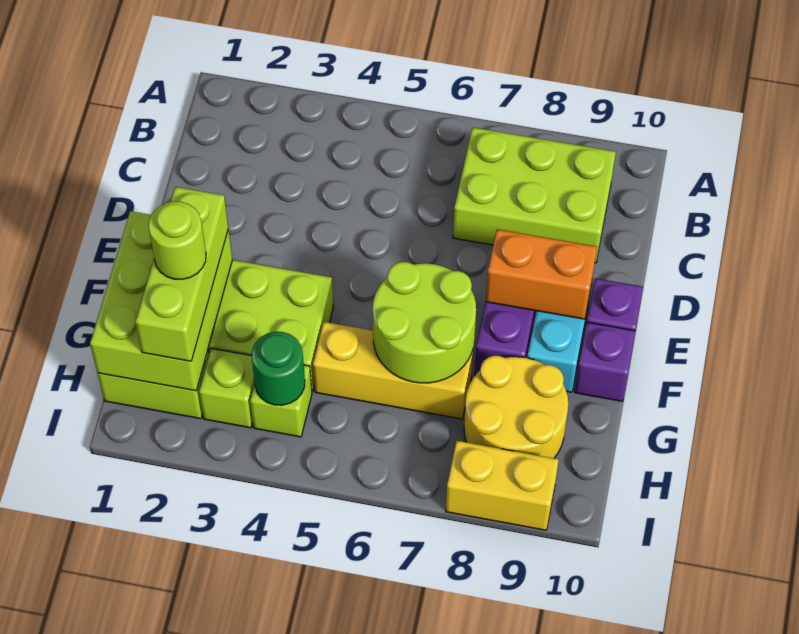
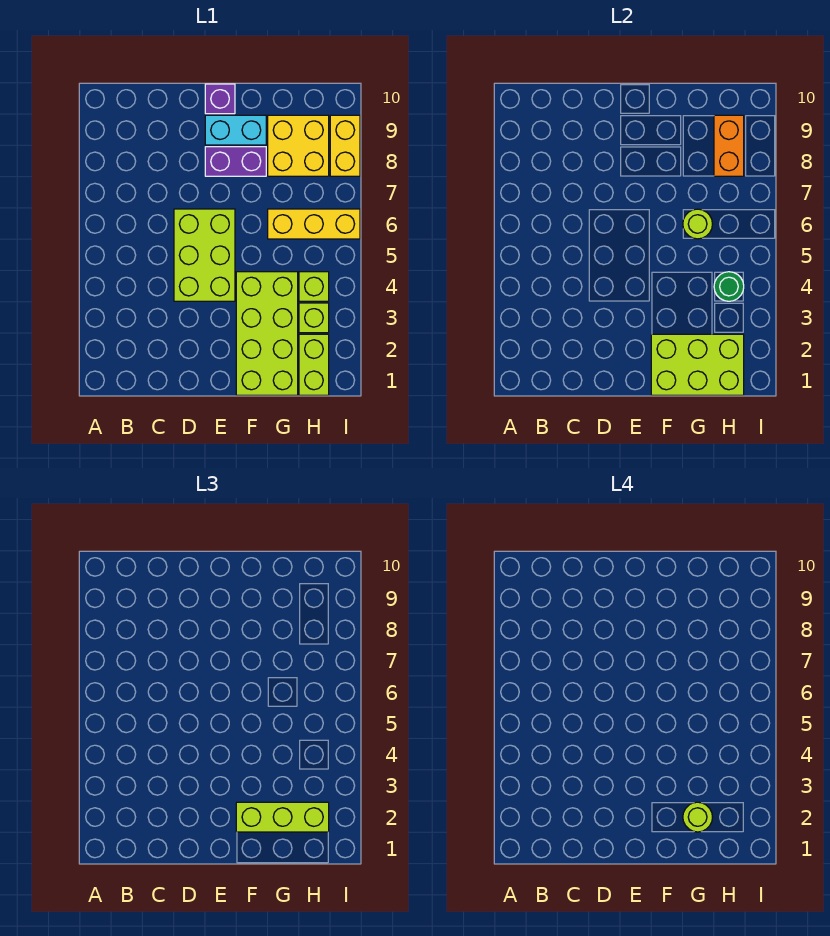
lime brick B7:C9 level 1 -> lime brick D4:E6 level 1
orange brick E8:E9 level 2 -> orange brick H8:H9 level 2
lime round brick F6:G7 level 2 -> lime round brick G6 level 2
purple brick F10 level 1 -> none
yellow brick G5:G7 level 1 -> yellow brick G6:I6 level 1
yellow round brick G8:H9 level 1 -> yellow brick G8:H9 level 1

